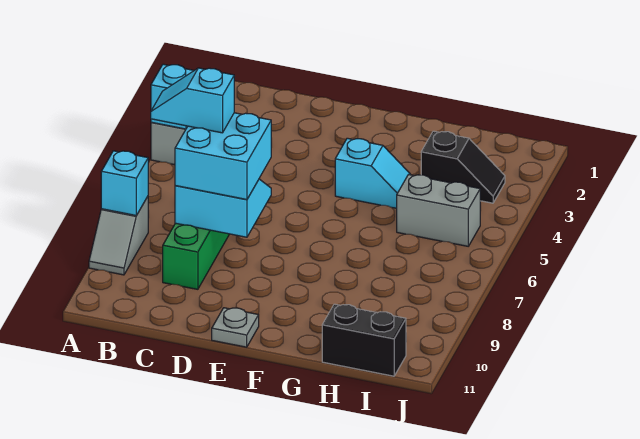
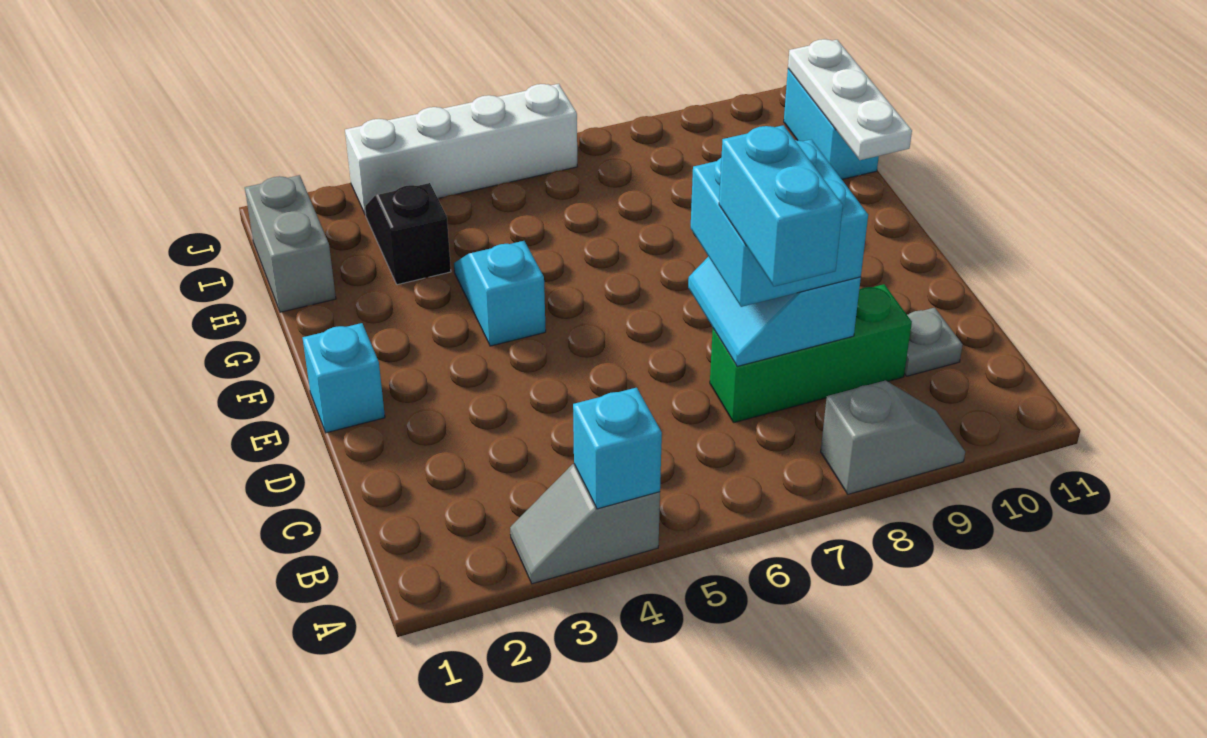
cyan brick A8 level 2 -> cyan brick E1 level 1
cyan slope B7:C7 level 4 top C -> cyan brick B7:C7 level 4
grey plate E11 level 1 -> grey plate C10 level 1
none -> white plate G11:I11 level 2
grey brick H5:I5 level 1 -> grey brick H1:I1 level 1
black brick H11:I11 level 1 -> cyan brick H11:I11 level 1
none -> white brick J3:J6 level 1

